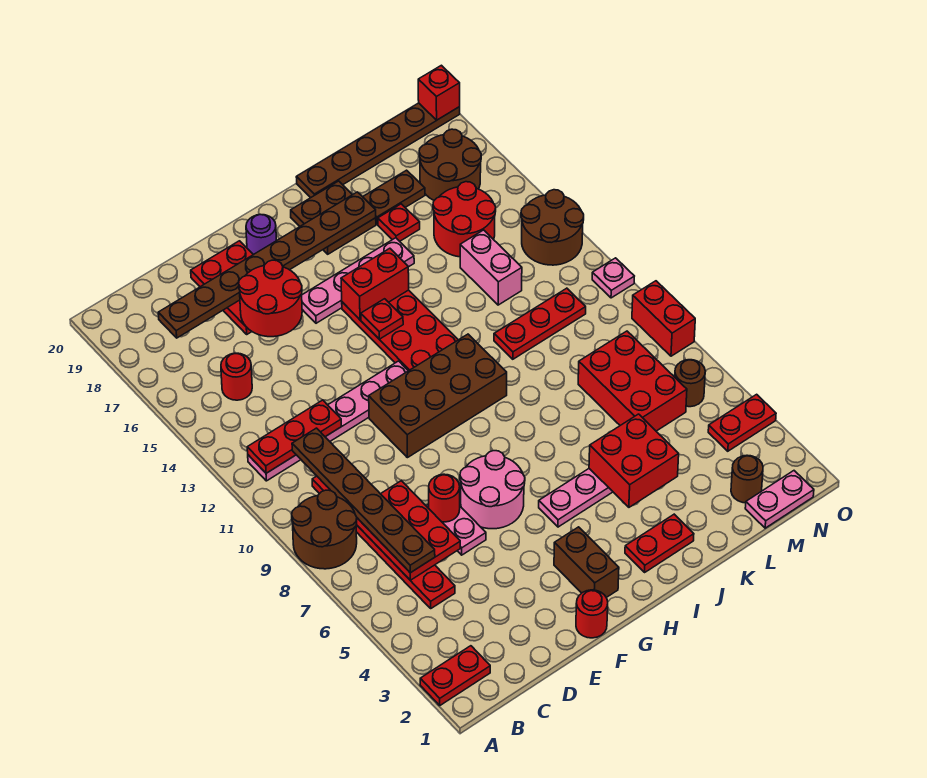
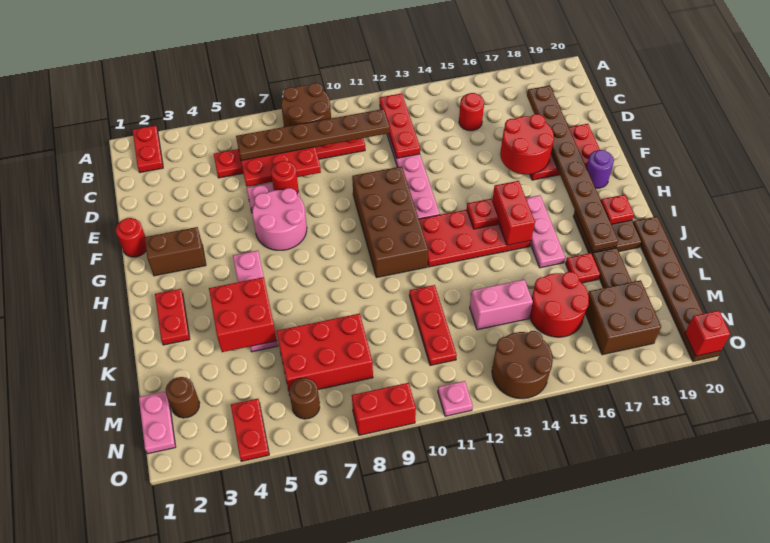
pink plate G16:J16 level 1 -> pink plate H16:J16 level 1
none -> red plate I19 level 2
brown round brick M17:N18 level 1 -> brown brick M17:N18 level 1

